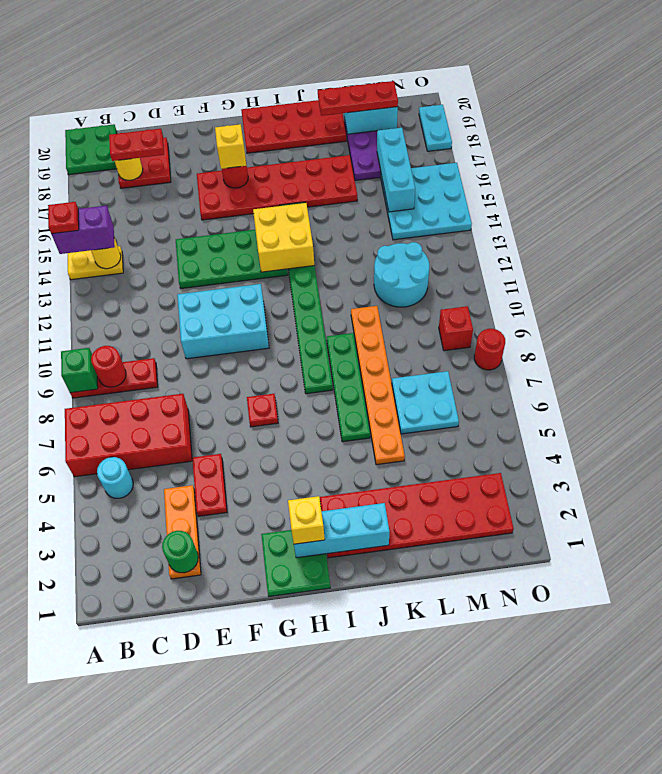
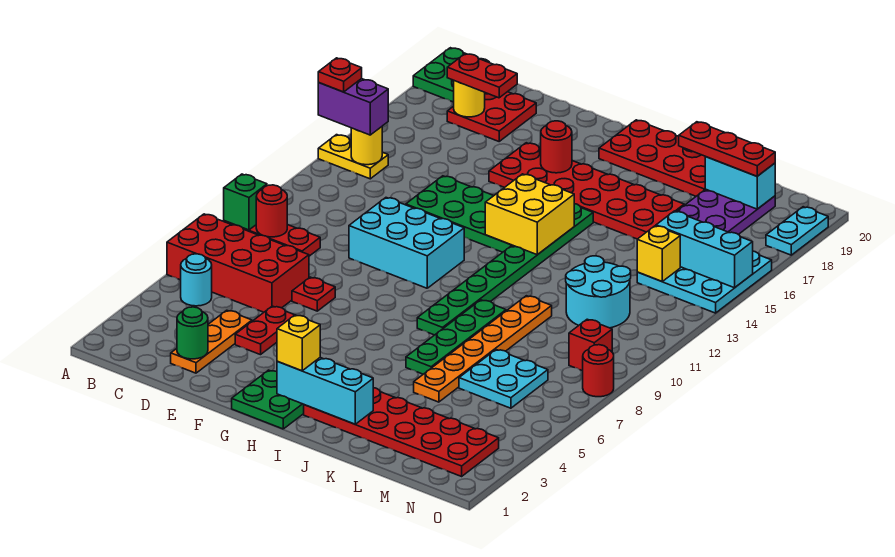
red plate G7 level 1 -> red plate E7 level 1
yellow brick G17 level 3 -> yellow brick M14 level 2
cyan brick M15:M17 level 2 -> cyan brick M15:O15 level 2

